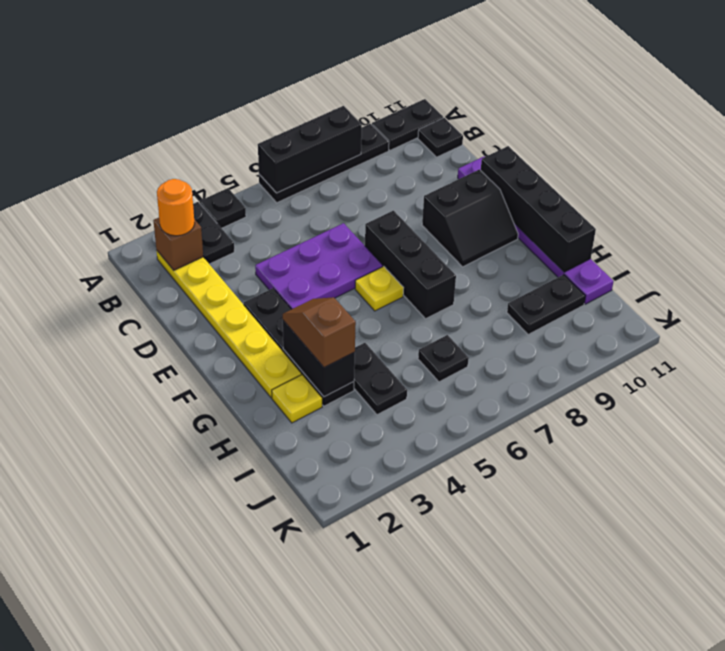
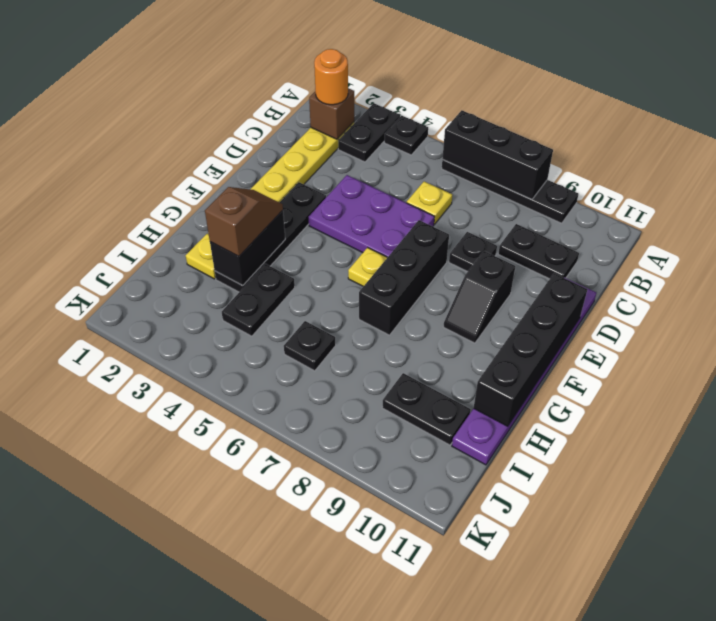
black plate A10:A11 level 1 -> black plate C9:C10 level 1
black plate B11 level 1 -> black plate D8 level 1
none -> yellow plate C6 level 1
black slope E9:F10 level 1 top E -> black slope E9:F9 level 1 top E

